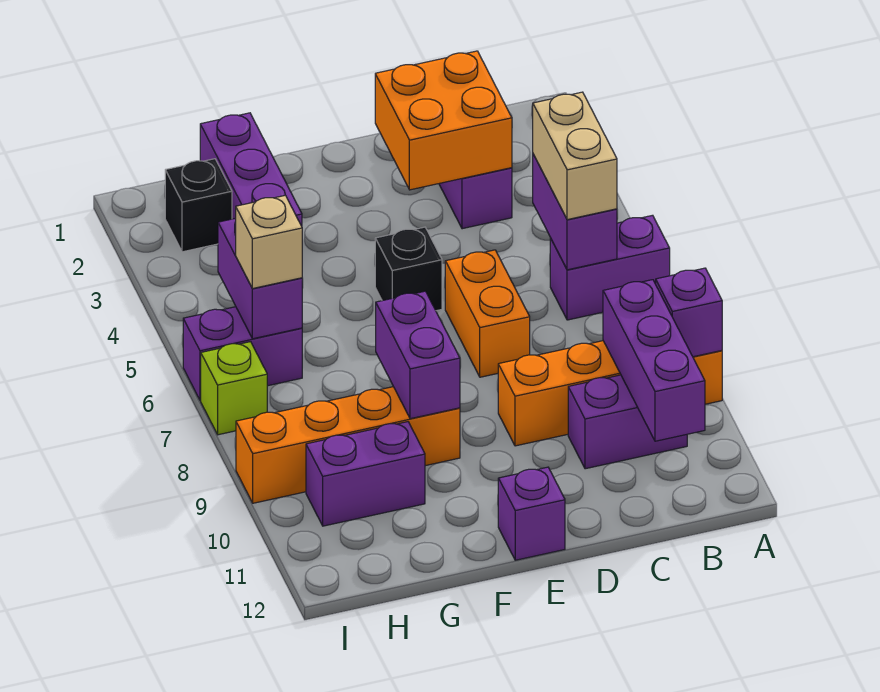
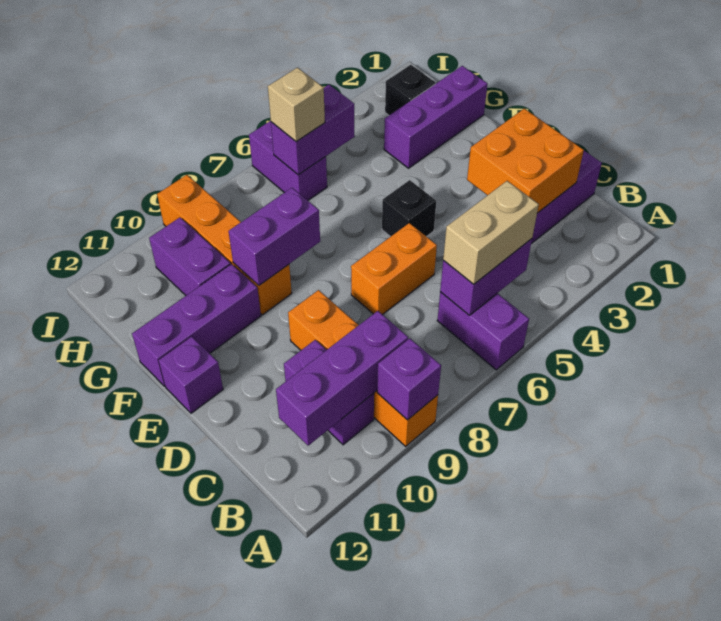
none -> purple brick F10:F12 level 1
lime brick I7 level 1 -> none

